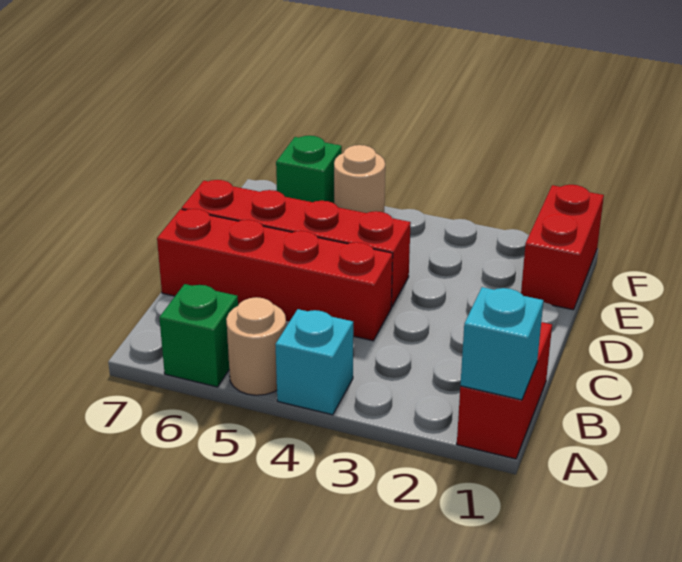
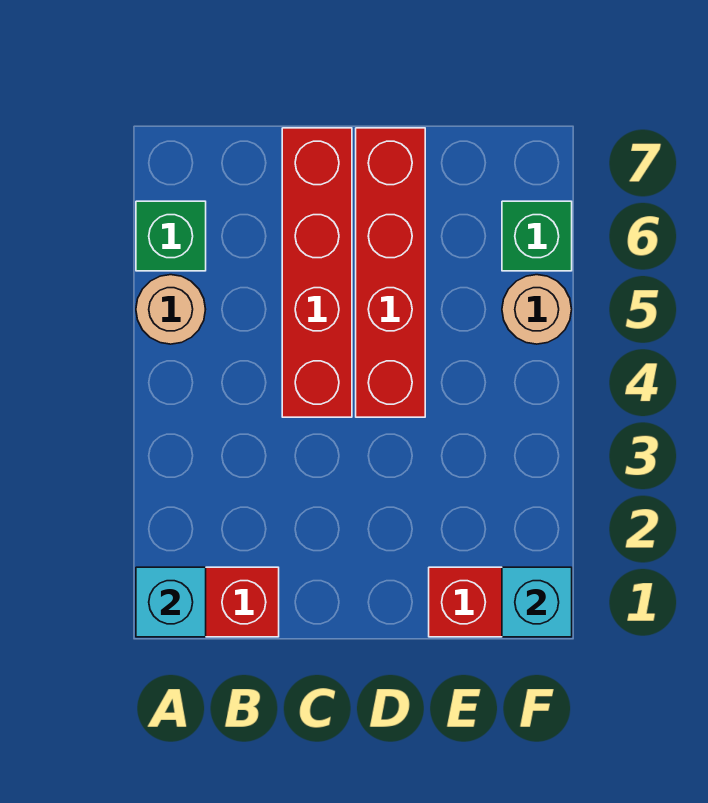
cyan brick A4 level 1 -> cyan brick F1 level 2

